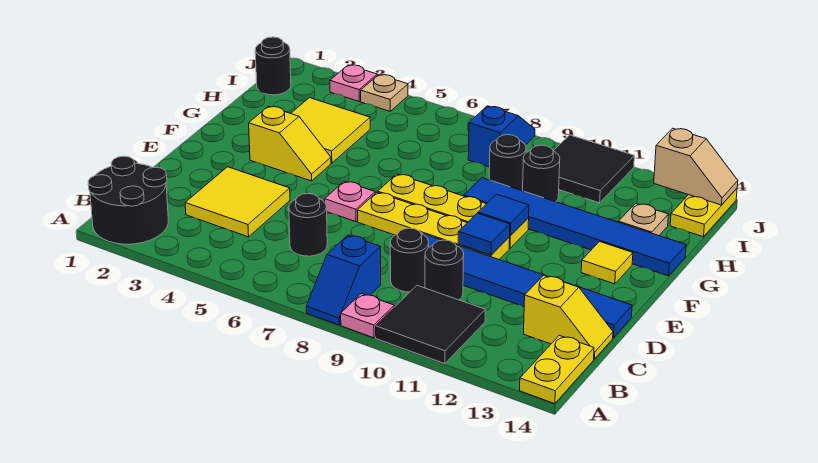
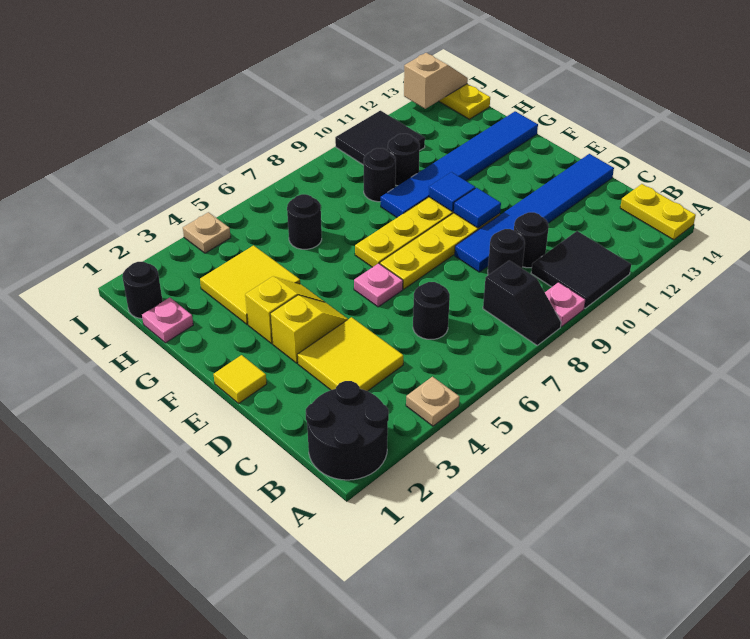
blue slope A8:B8 level 1 top B -> black slope A8:B8 level 1 top B
yellow slope C13:C14 level 1 top 13 -> yellow slope E3:E4 level 1 top 3
yellow tile F13 level 1 -> yellow tile E1 level 1
none -> black round brick H6 level 1
tan plate H13 level 1 -> tan plate A4 level 1
blue slope I8:J8 level 1 top I -> none
pink plate J3 level 1 -> pink plate H1 level 1

